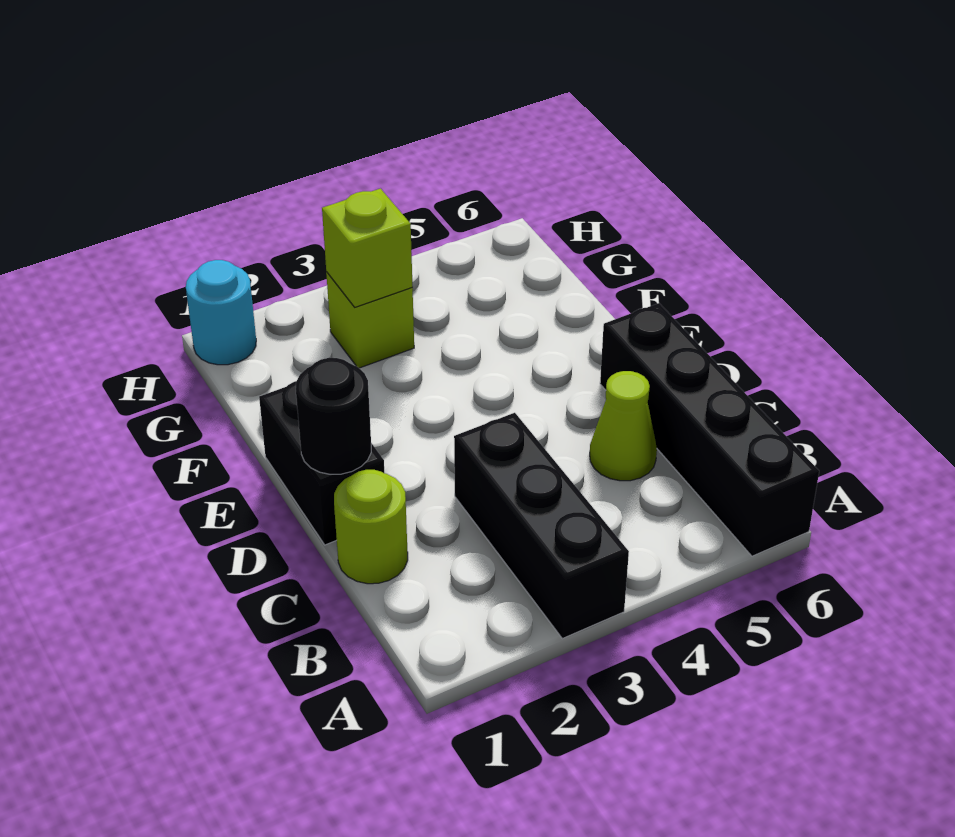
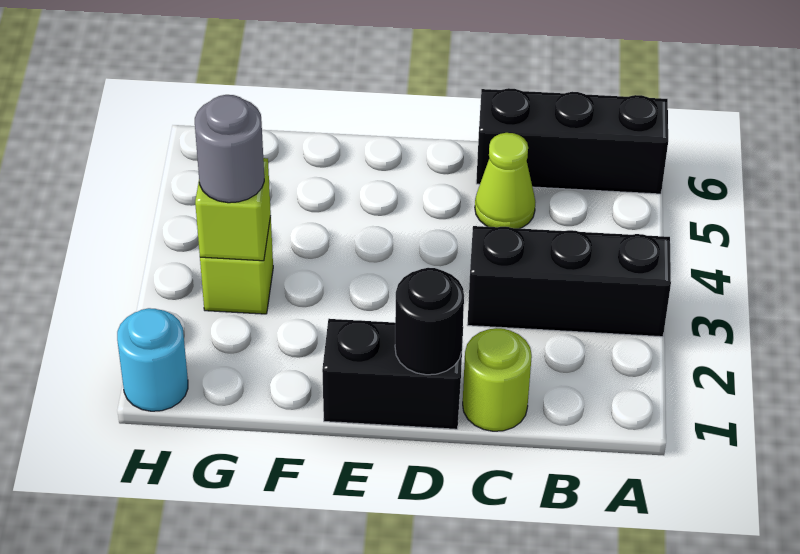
black brick A6:D6 level 1 -> black brick A6:C6 level 1
none -> grey round brick G3 level 3

